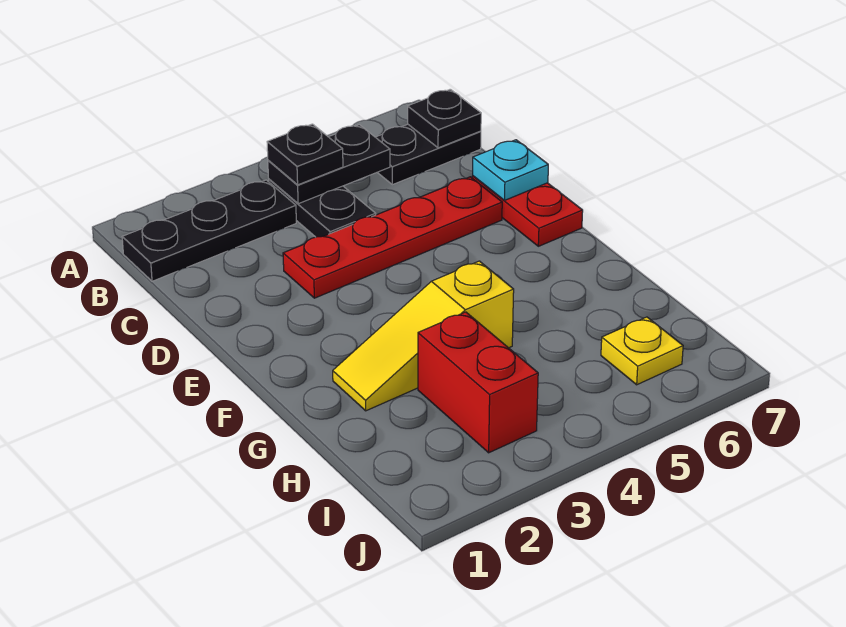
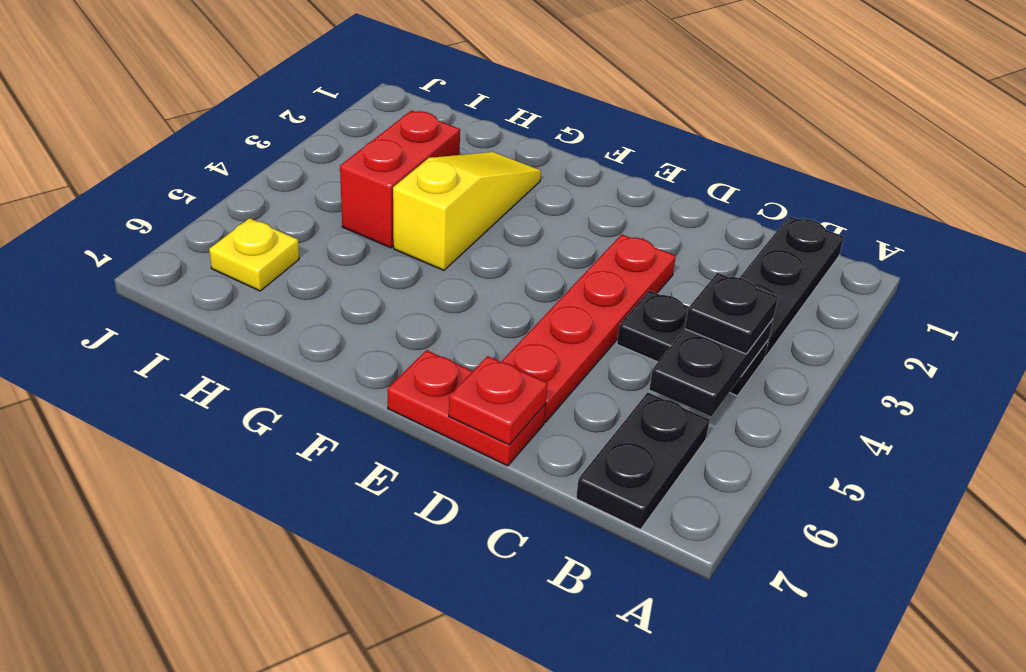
black plate B7 level 2 -> none
cyan plate D7 level 2 -> red plate D7 level 2
red brick H3:I3 level 1 -> red brick H3:H4 level 1

